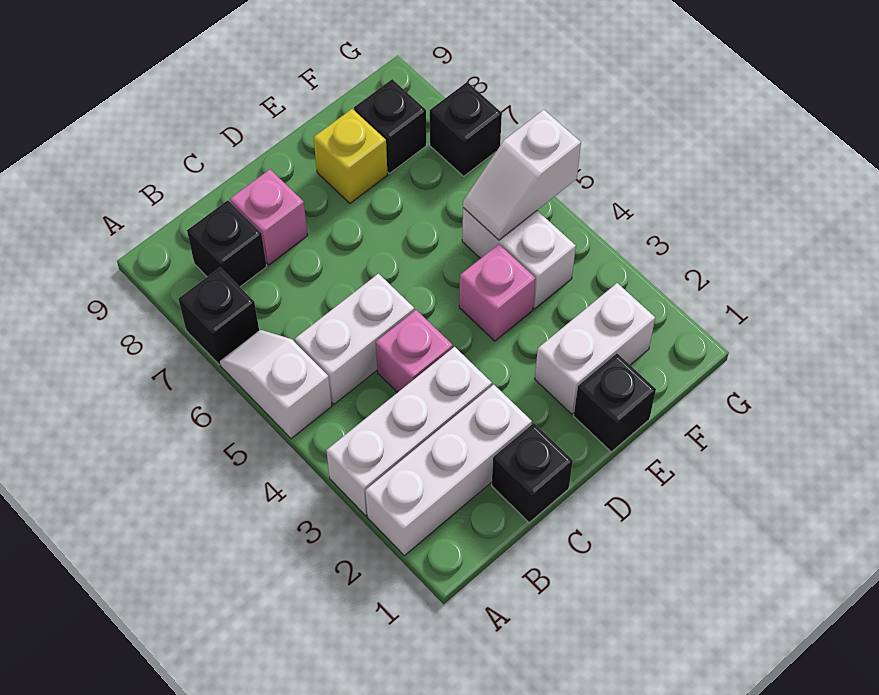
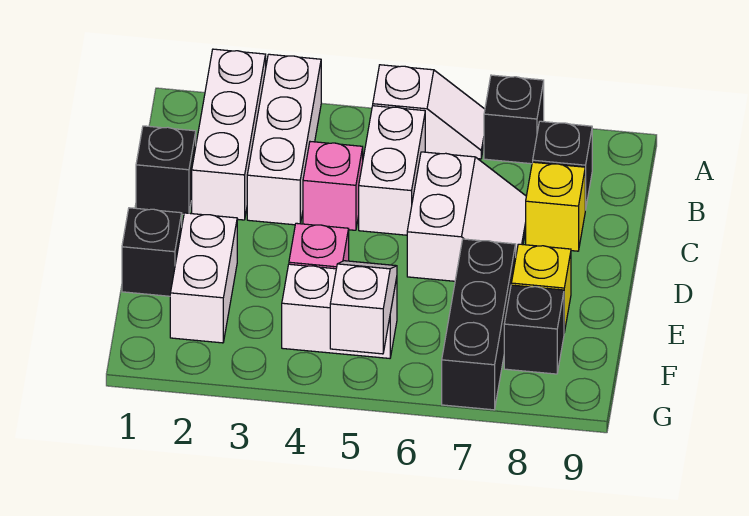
none -> white slope C6:D7 level 1 top 6
pink brick C8 level 1 -> yellow brick C8 level 1
black brick G7 level 1 -> black brick E7:G7 level 1

